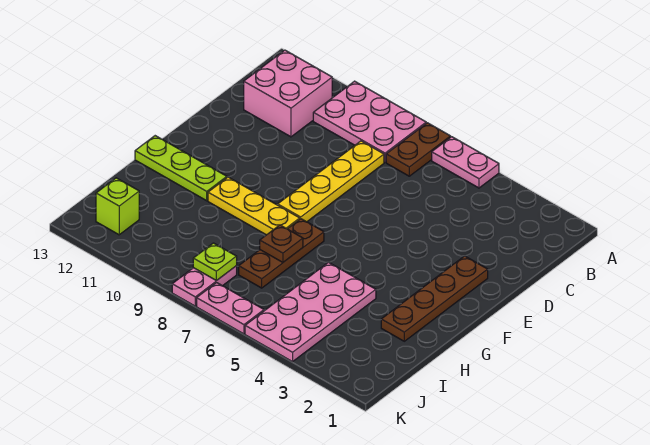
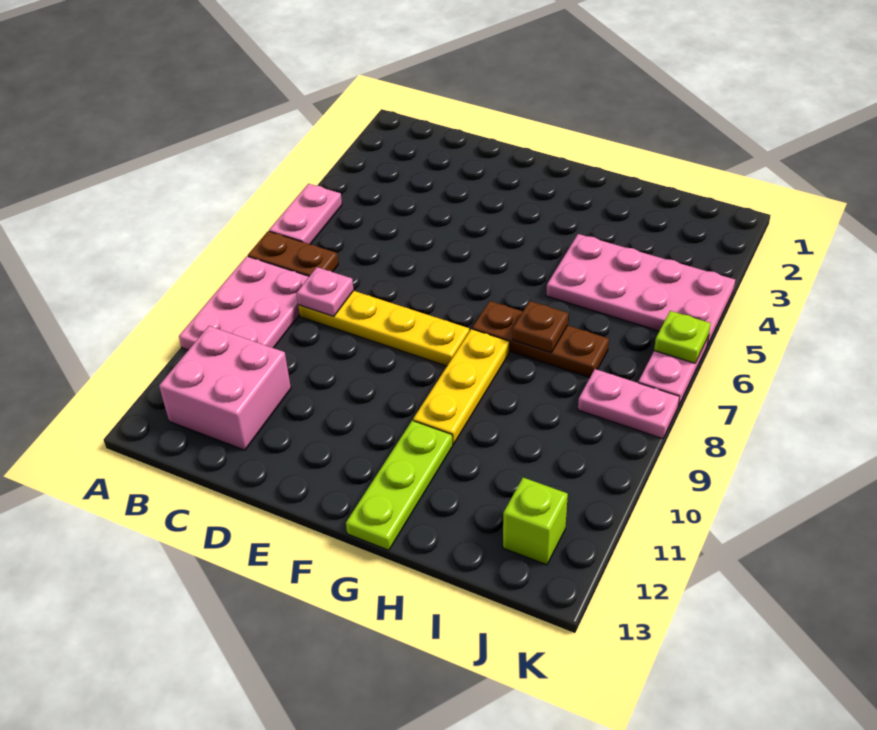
none -> pink plate C8 level 2
brown plate E2:H2 level 1 -> none
lime plate J8 level 2 -> lime plate K6 level 2

